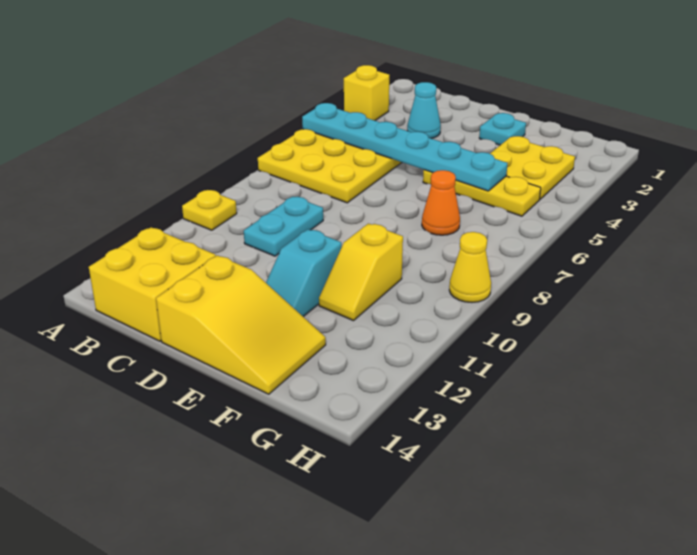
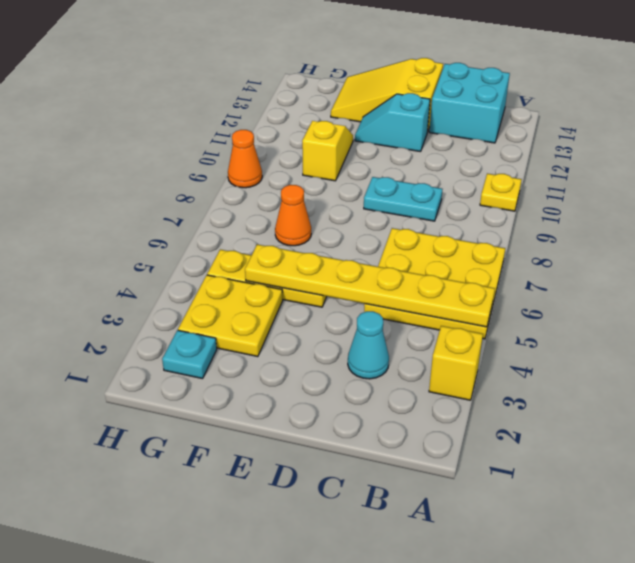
cyan plate A5:F5 level 2 -> yellow plate A5:F5 level 2
yellow brick B13:C14 level 1 -> cyan brick B13:C14 level 1
cyan plate C9:C10 level 1 -> cyan plate C9:D9 level 1
cyan plate E2 level 1 -> cyan plate G2 level 1
cyan slope E11:E12 level 1 top 11 -> cyan slope D12:E12 level 1 top D
yellow cone H9 level 1 -> orange cone H9 level 1

